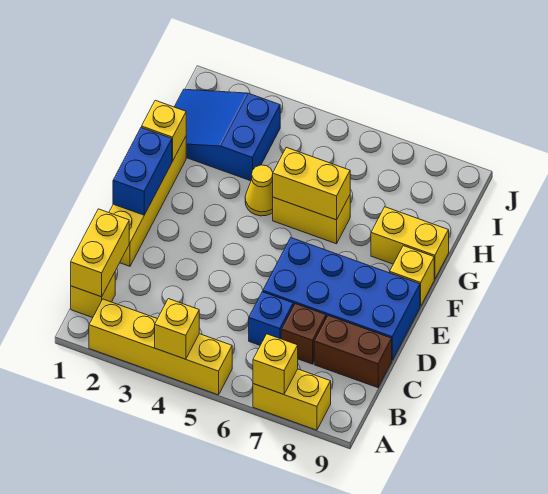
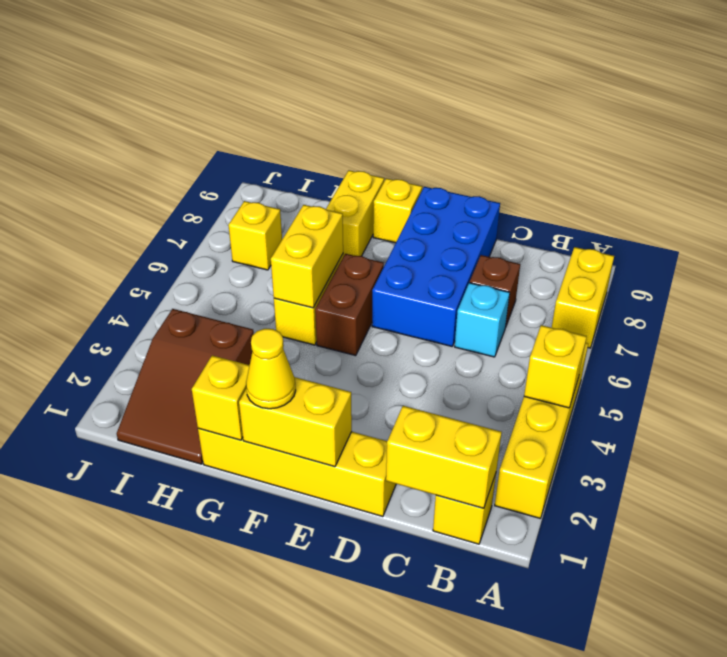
yellow brick A7 level 2 -> yellow brick I7 level 1
blue brick C6 level 1 -> cyan brick C6 level 1
brown brick C8:C9 level 1 -> brown brick F5:F6 level 1
blue brick E1:F1 level 2 -> yellow brick E1:F1 level 2
yellow cone G4 level 1 -> yellow cone F1 level 3
blue slope H1:I3 level 1 top 3 -> brown slope H1:I3 level 1 top 3

